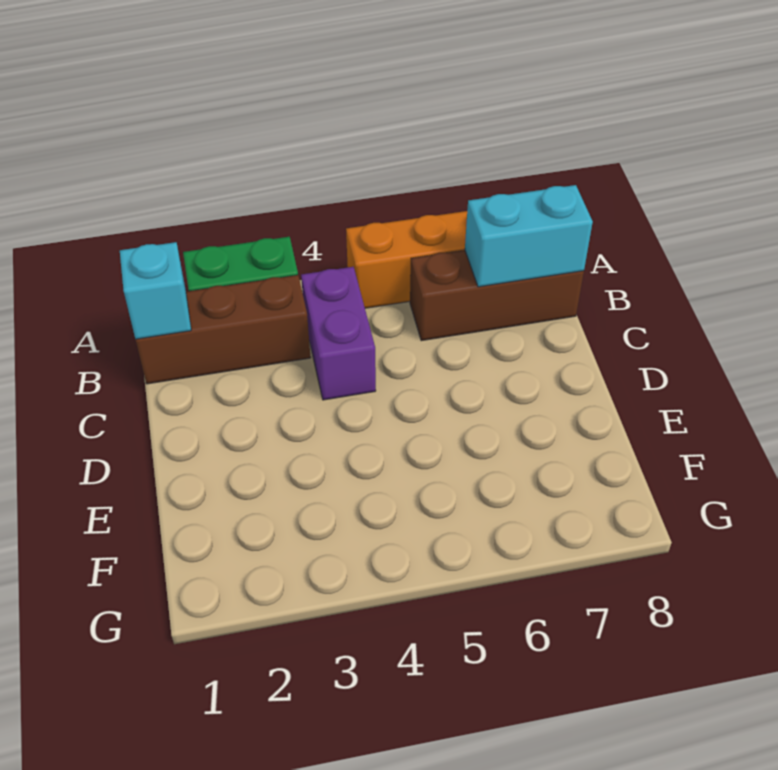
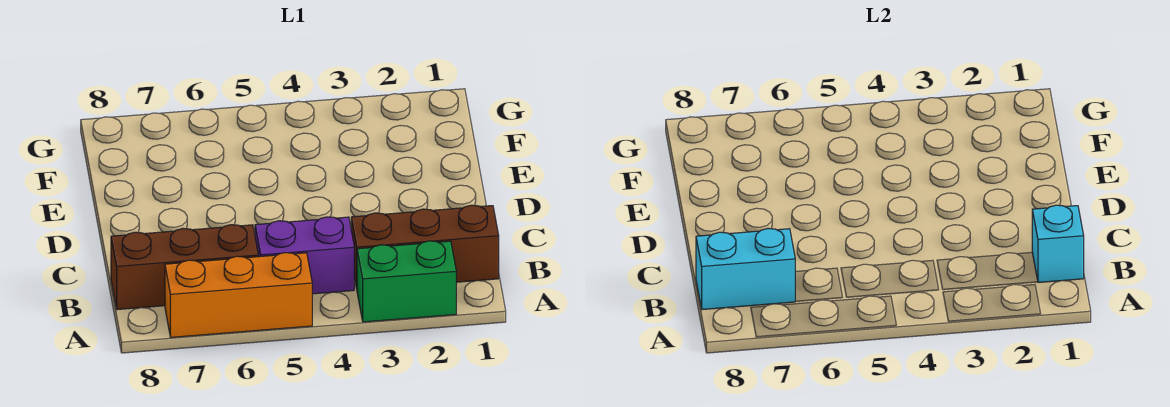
purple brick B4:C4 level 1 -> purple brick B4:B5 level 1

